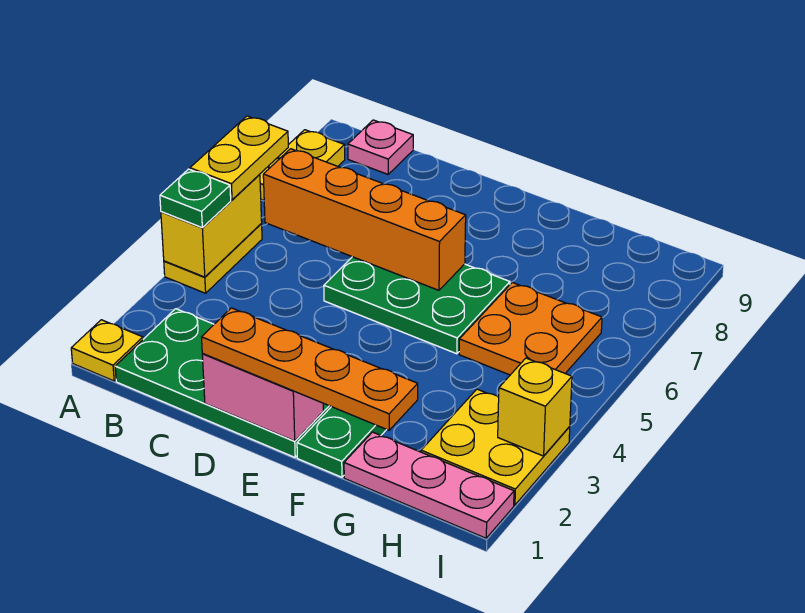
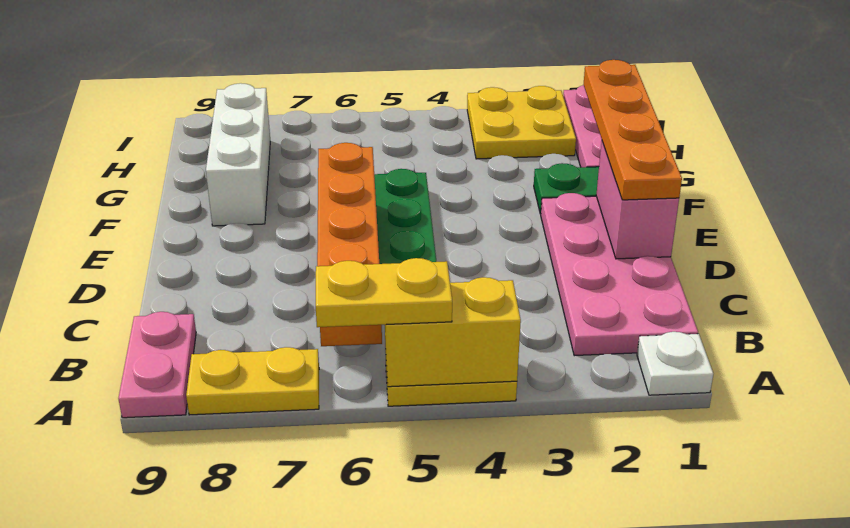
yellow plate A1 level 1 -> white plate A1 level 1
green plate A4 level 3 -> none
green plate B1:E2 level 1 -> pink plate B1:E2 level 1
pink plate B9 level 1 -> pink plate A9:B9 level 1
none -> white brick F8:H8 level 1
orange plate G5:H6 level 1 -> none
yellow brick I3 level 2 -> none

